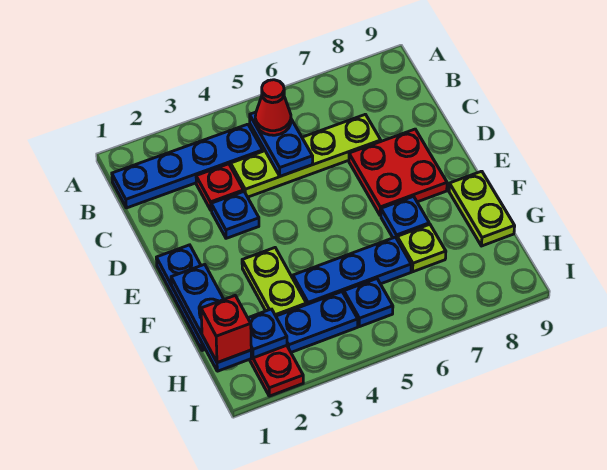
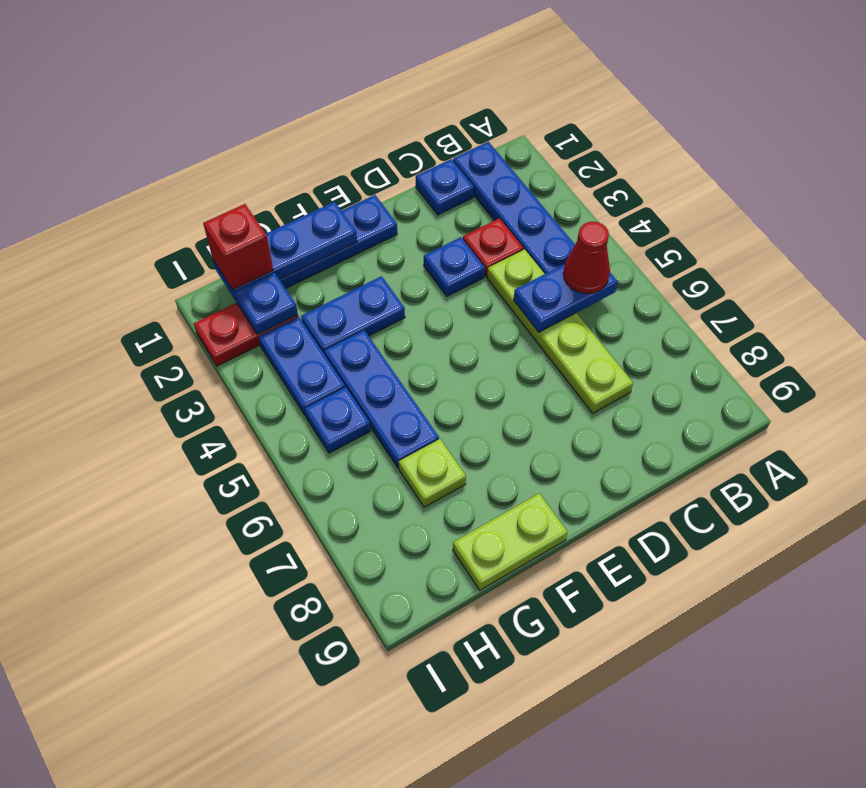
red plate D7:E8 level 1 -> none
lime plate F3:G3 level 1 -> blue plate F3:G3 level 1
blue plate F7 level 1 -> blue plate C1 level 1

